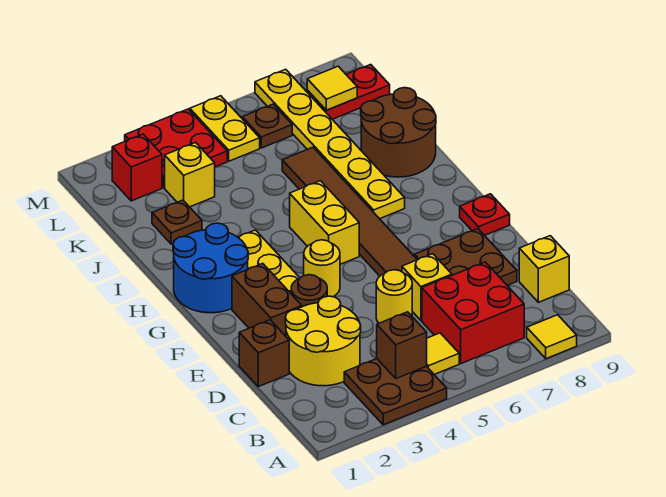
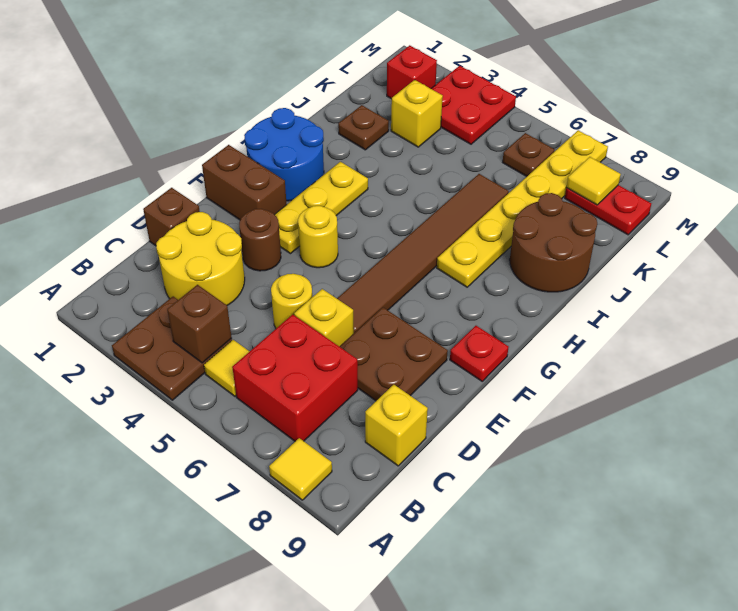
brown brick E2:F2 level 1 -> brown brick F1:F2 level 1
yellow brick G5:H5 level 1 -> none
yellow plate L5:M5 level 1 -> none

